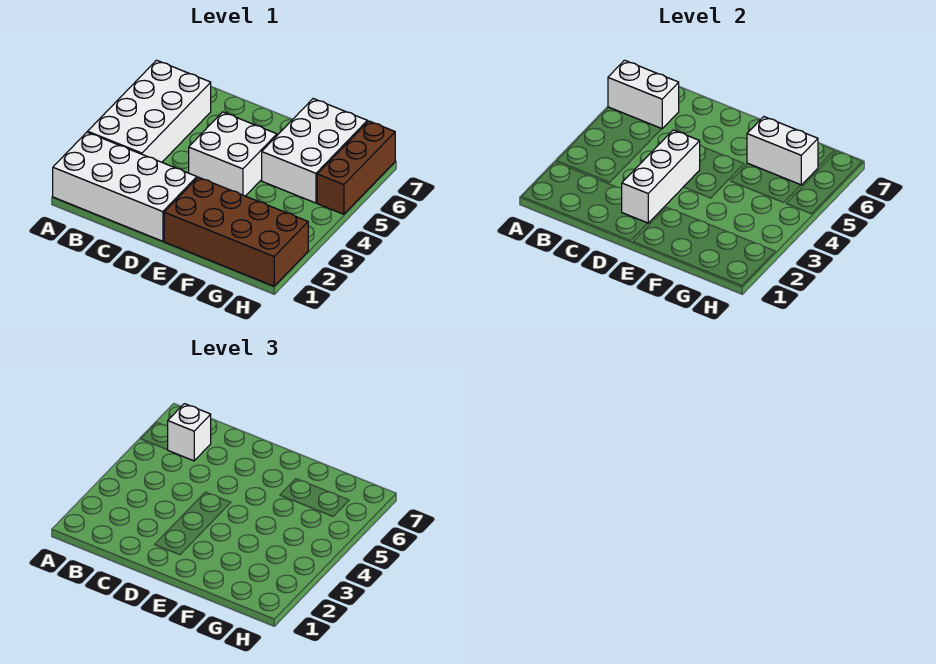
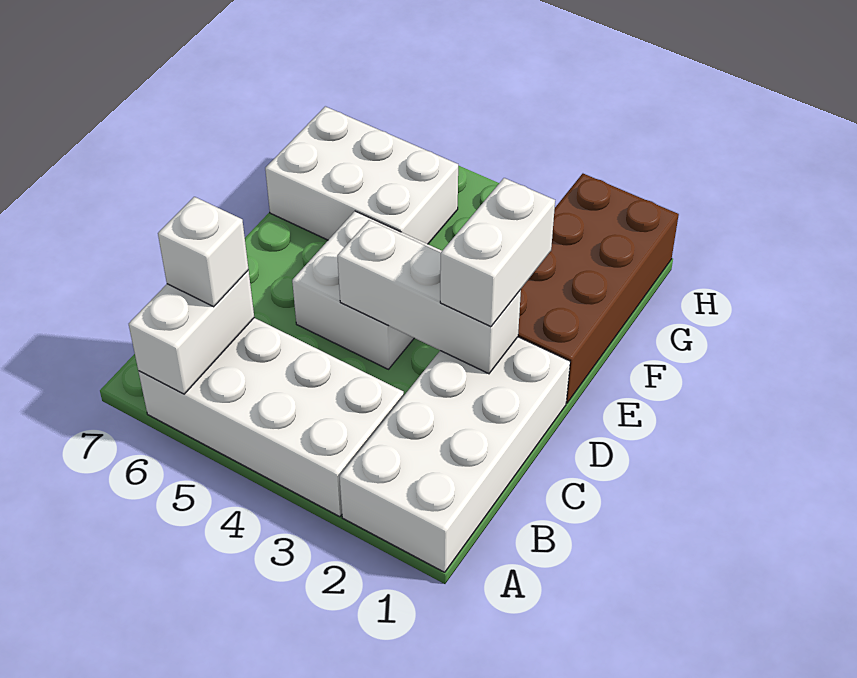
white brick F6:G6 level 2 -> white brick D2:E2 level 3
brown brick H5:H7 level 1 -> none

